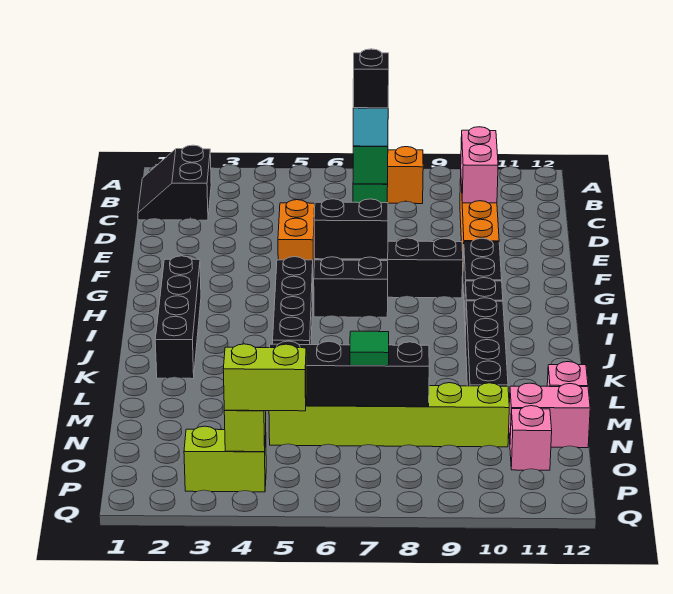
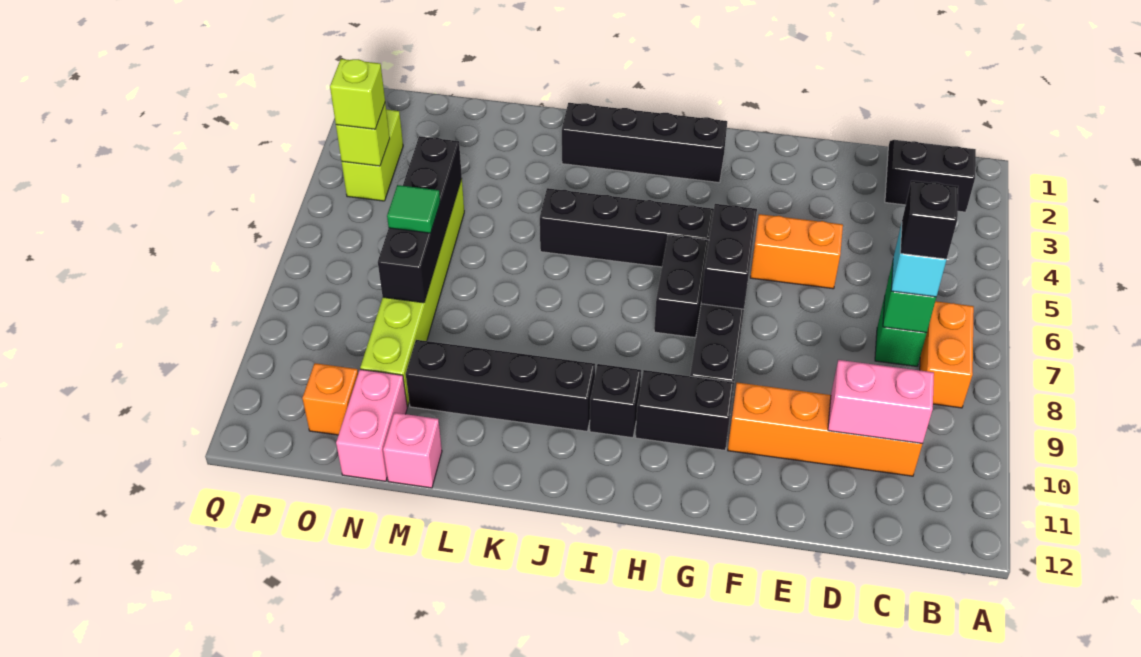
pink brick O11 level 1 -> orange brick O11 level 1
lime brick P4:P5 level 3 -> lime brick P4 level 3

